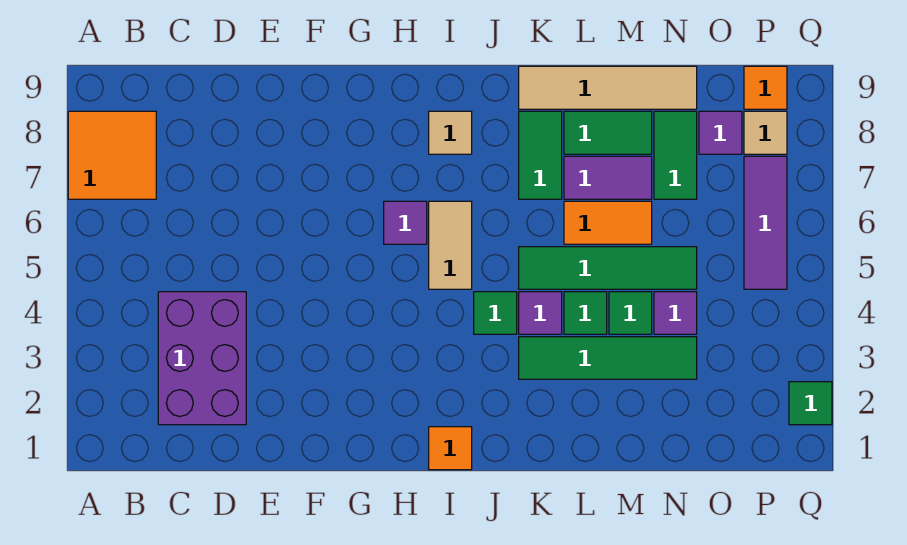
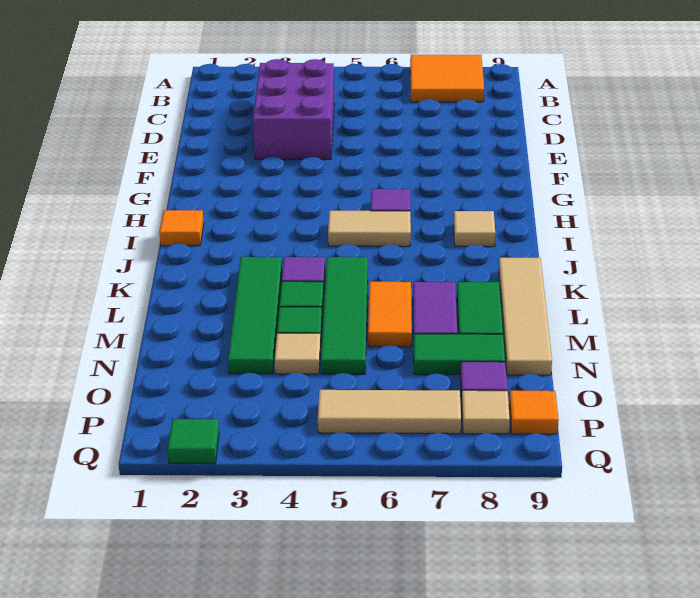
purple brick C2:D4 level 1 -> purple brick C3:E4 level 1
green tile J4 level 1 -> none
green tile K7:K8 level 1 -> none
purple tile N4 level 1 -> tan tile N4 level 1
purple tile P5:P7 level 1 -> tan tile P5:P7 level 1

